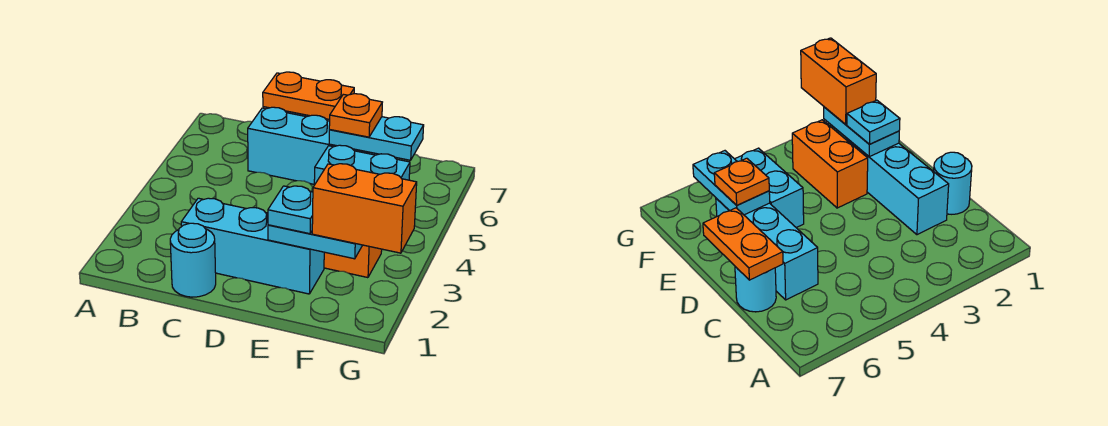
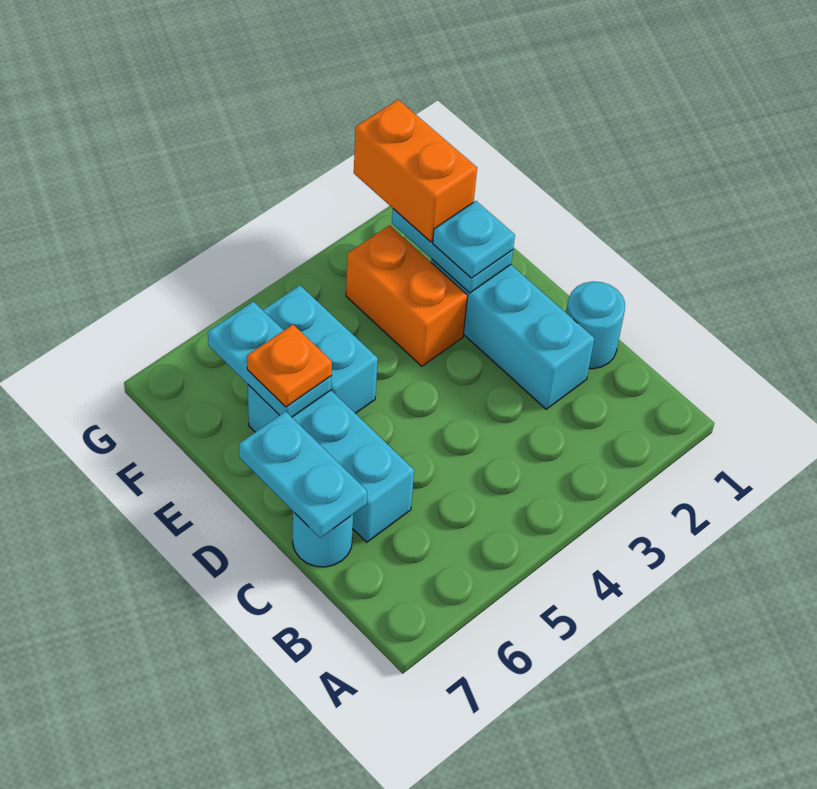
orange plate C7:D7 level 2 -> cyan plate C7:D7 level 2

